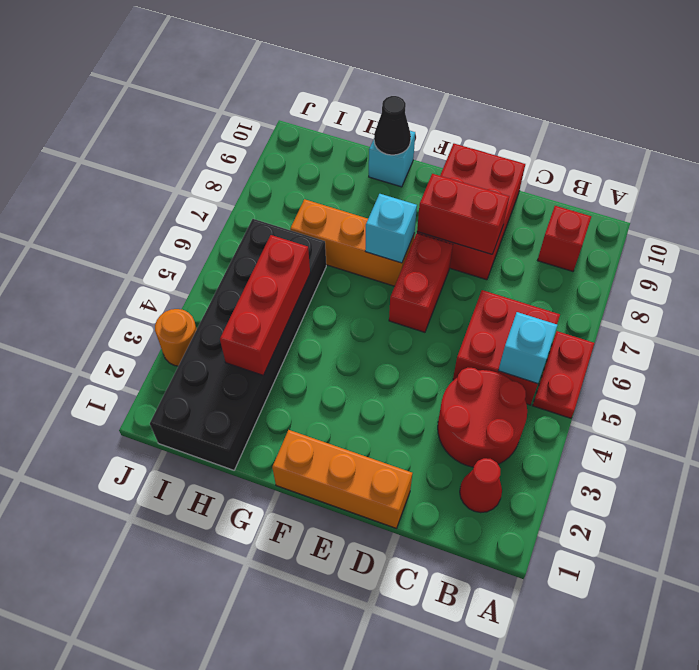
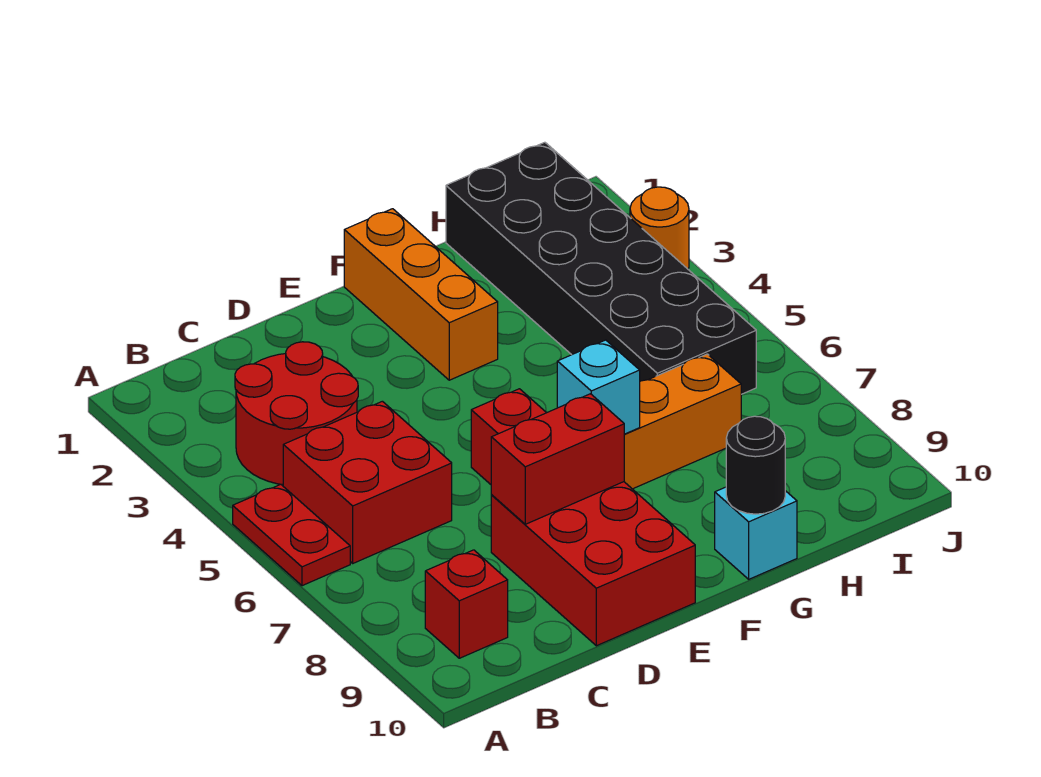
red cone B2 level 1 -> none
cyan brick B5 level 2 -> none
orange brick D1:F1 level 1 -> orange brick F1:F3 level 1
black cone G10 level 2 -> black round brick G10 level 2
red brick H3:H5 level 2 -> none

